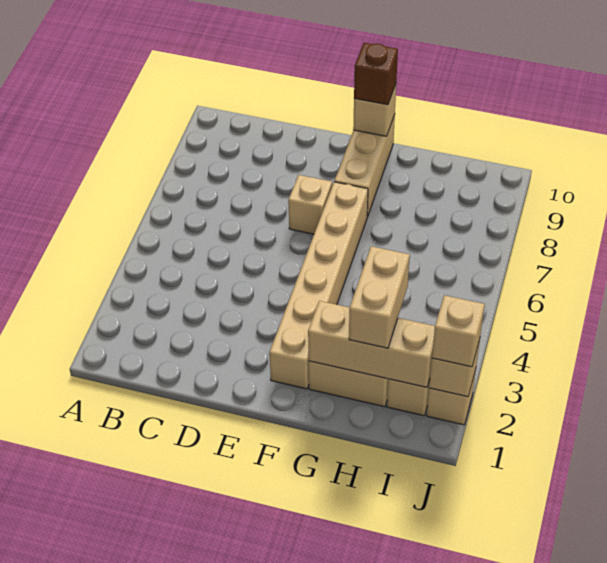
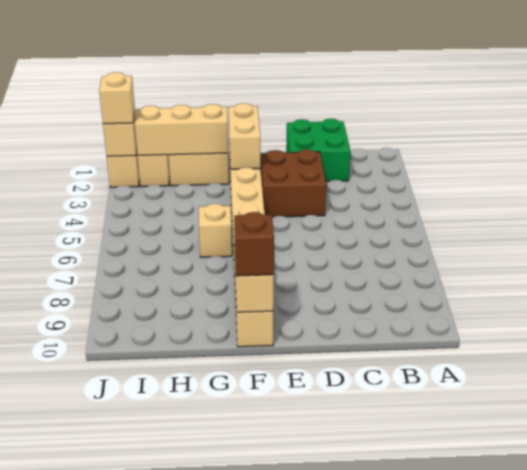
none -> green brick C1:D2 level 1
none -> brown brick D3:E4 level 1
tan brick E7 level 1 -> tan brick G6 level 1
tan brick H2:H3 level 3 -> tan brick F2:F3 level 2

